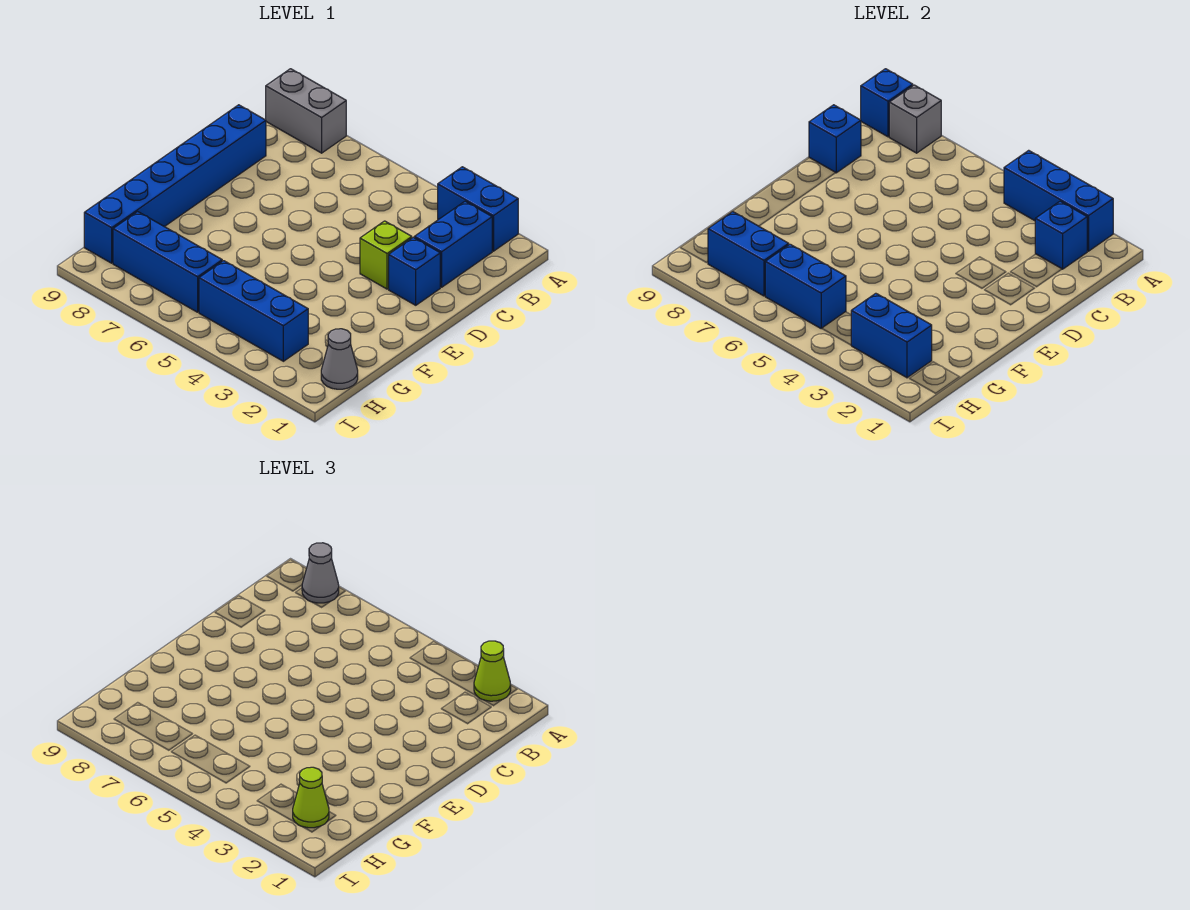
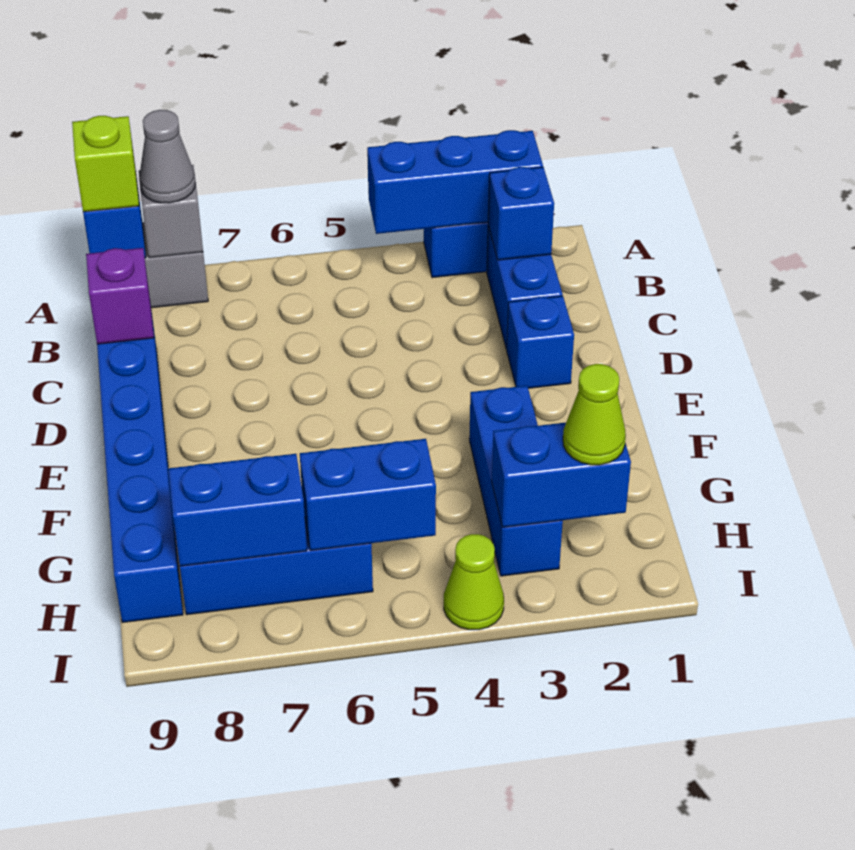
lime cone A2 level 3 -> lime cone I4 level 1
blue brick C9 level 2 -> purple brick C9 level 2
lime brick D3 level 1 -> lime brick A9 level 3
grey cone H1 level 1 -> none
blue brick H3:H5 level 1 -> blue brick F3:H3 level 1

